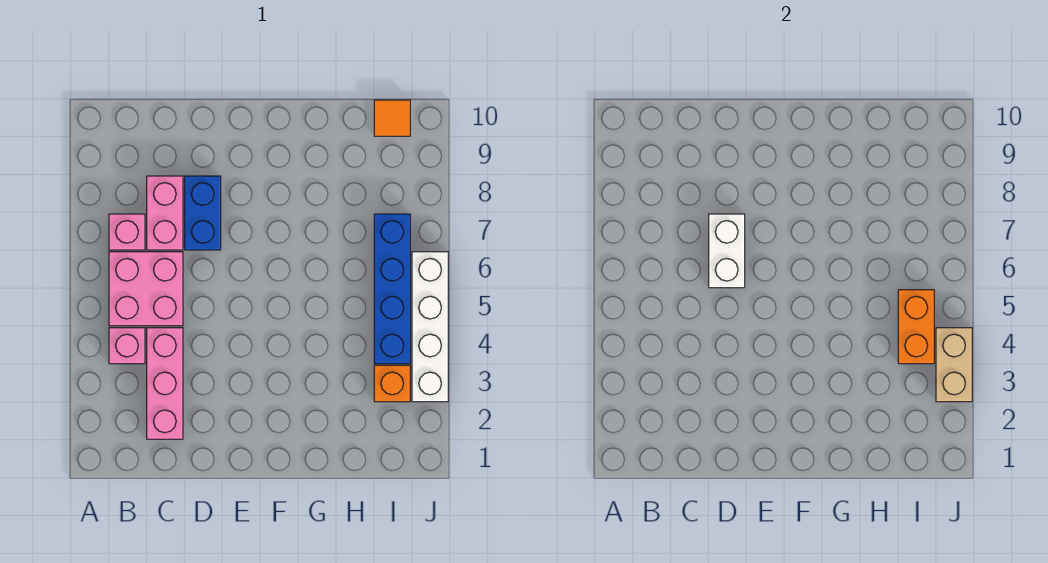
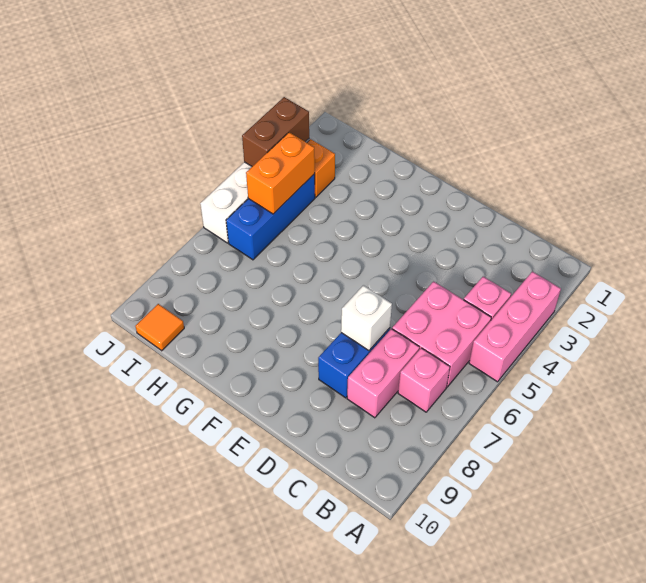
pink brick C2:C4 level 1 -> pink brick A3:A5 level 1
white brick D6:D7 level 2 -> white brick D7 level 2
blue brick I4:I7 level 1 -> blue brick I4:I6 level 1
tan brick J3:J4 level 2 -> brown brick J3:J4 level 2

